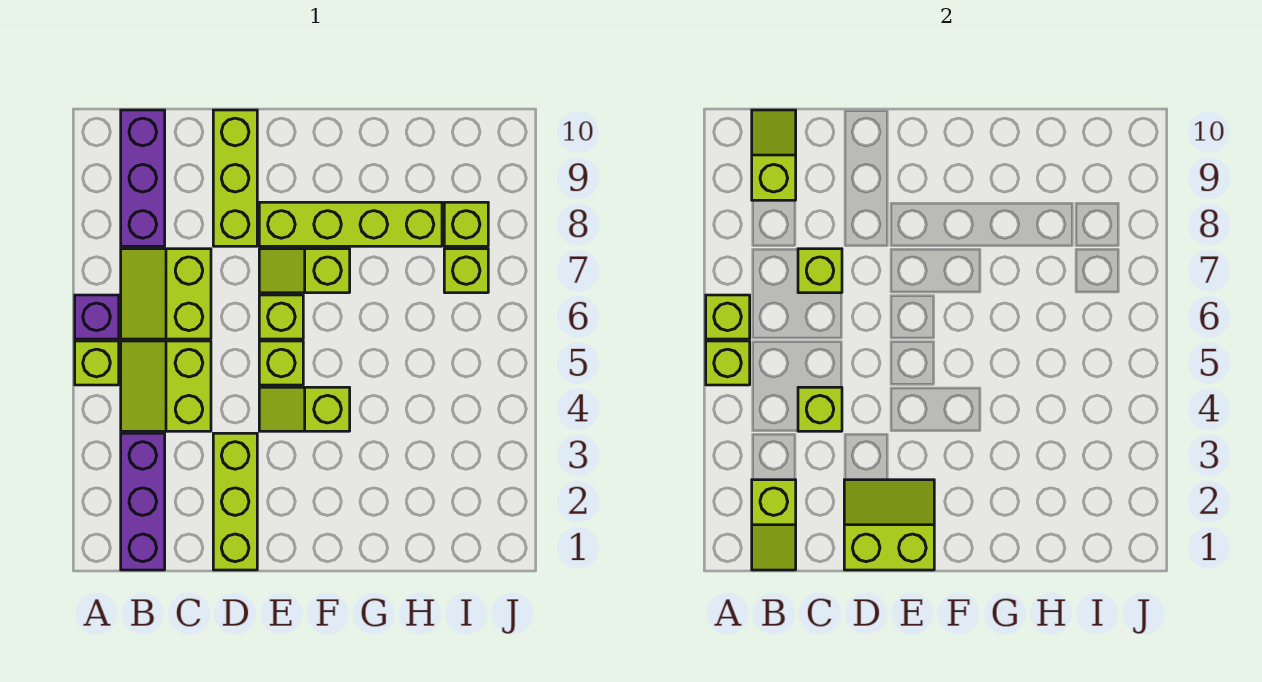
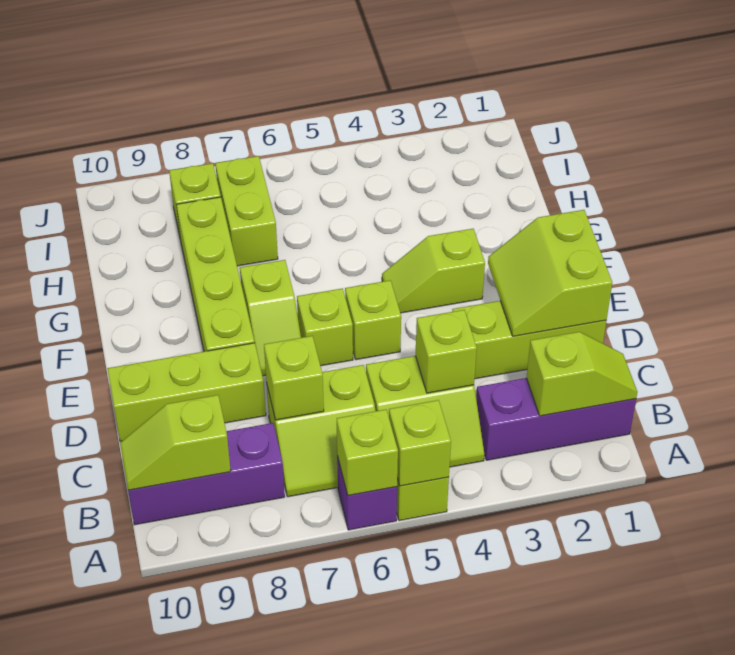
lime slope E4:F4 level 1 top F -> lime slope F3:F4 level 1 top 3
lime brick I7 level 1 -> lime brick H7:I7 level 1

